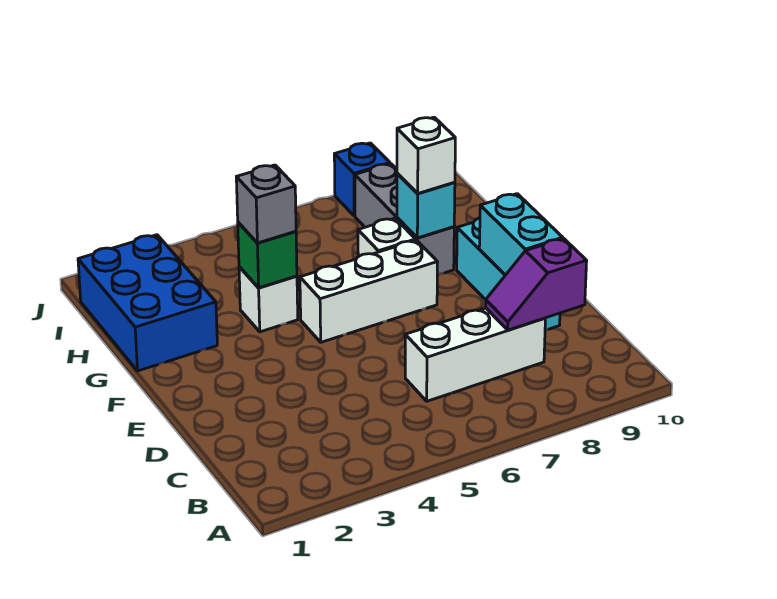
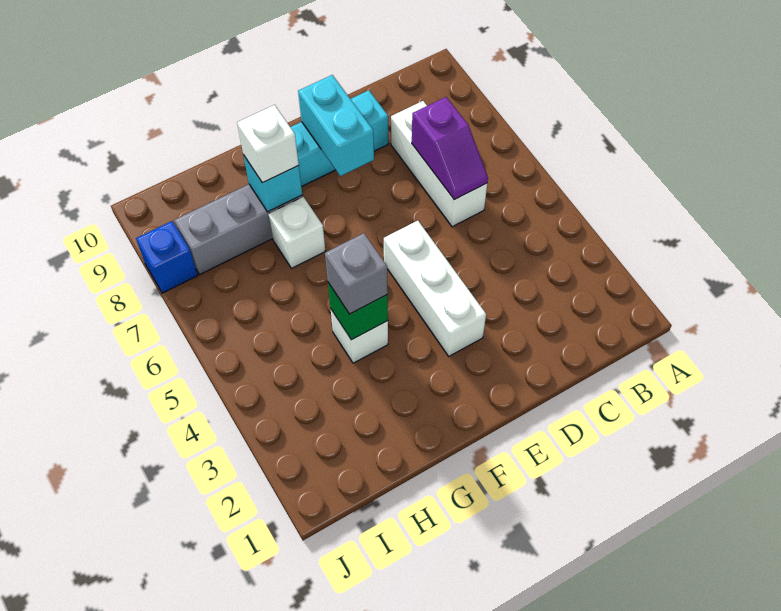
purple slope C8:C9 level 2 top 9 -> purple slope C6:C7 level 2 top 7
cyan brick D9:E9 level 2 -> cyan brick E8:E9 level 2
white brick F5:F7 level 1 -> white brick E3:E5 level 1
blue brick G1:I2 level 1 -> none

